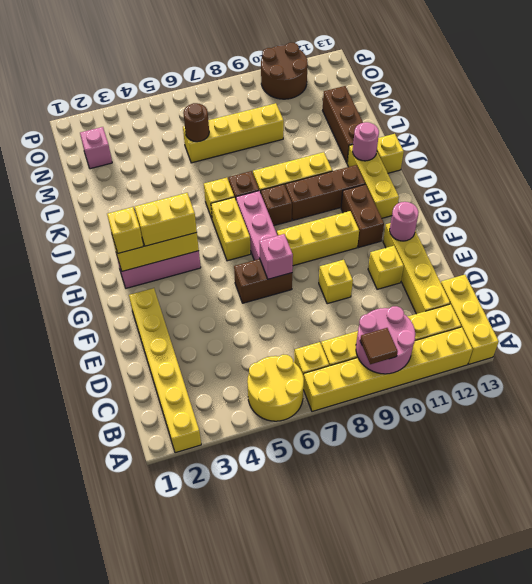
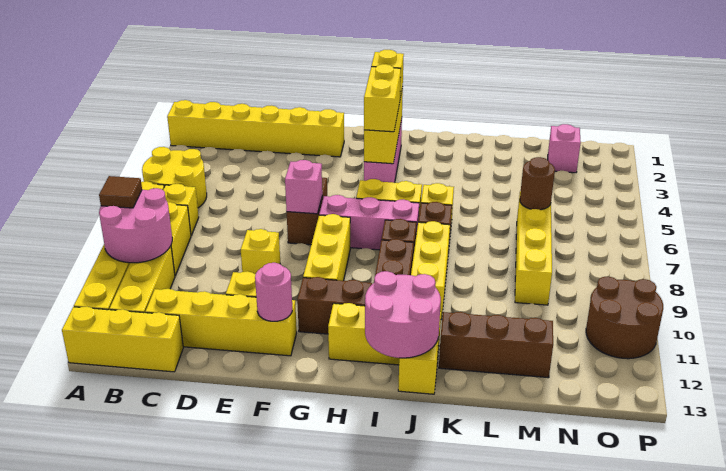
pink round brick J12 level 2 -> pink round brick I12:J13 level 2

